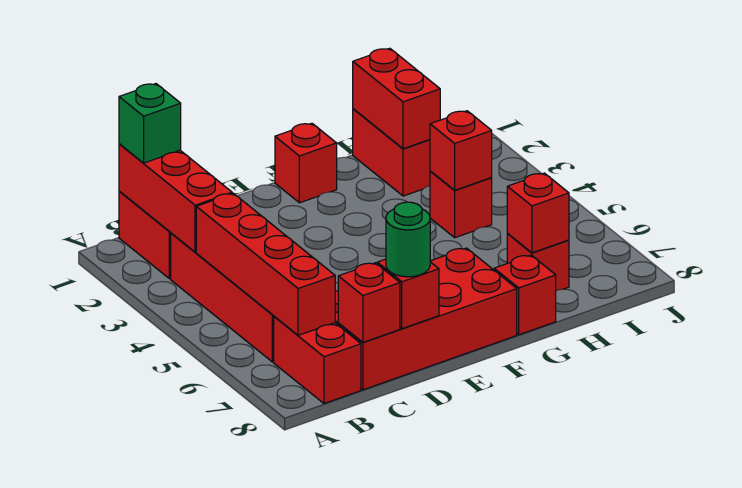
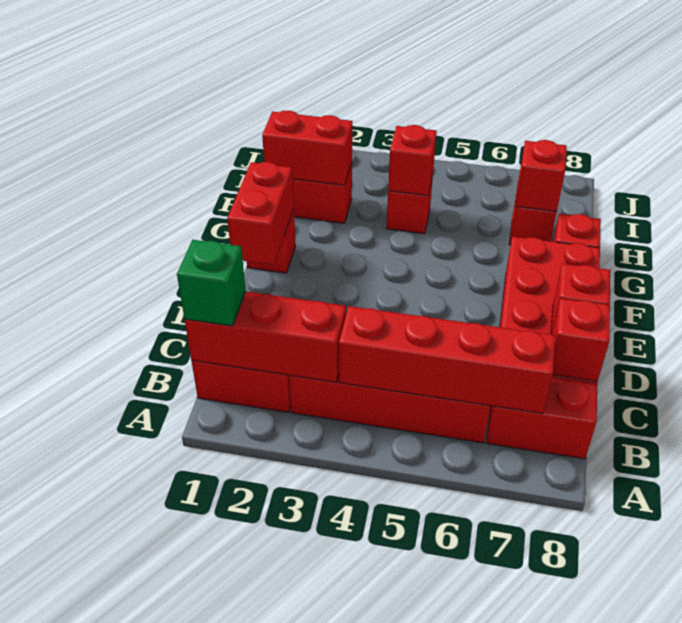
green round brick D8 level 3 -> none
none -> red brick E1:F1 level 2

